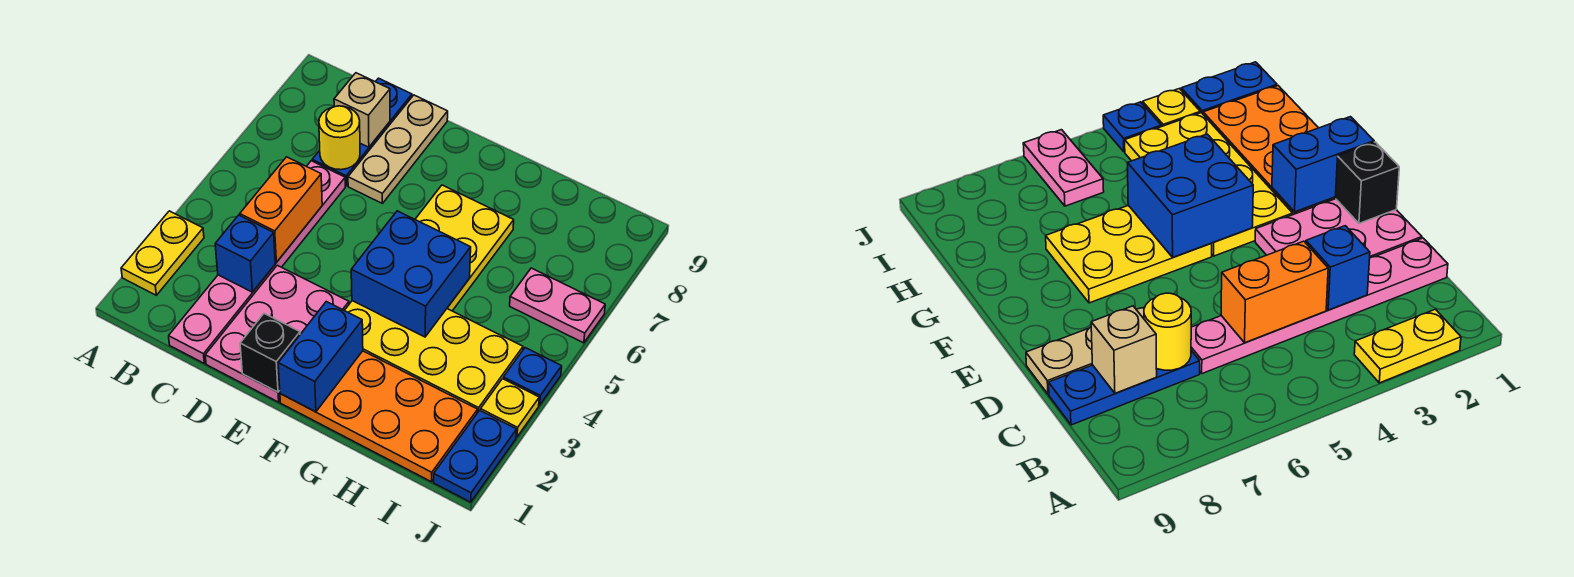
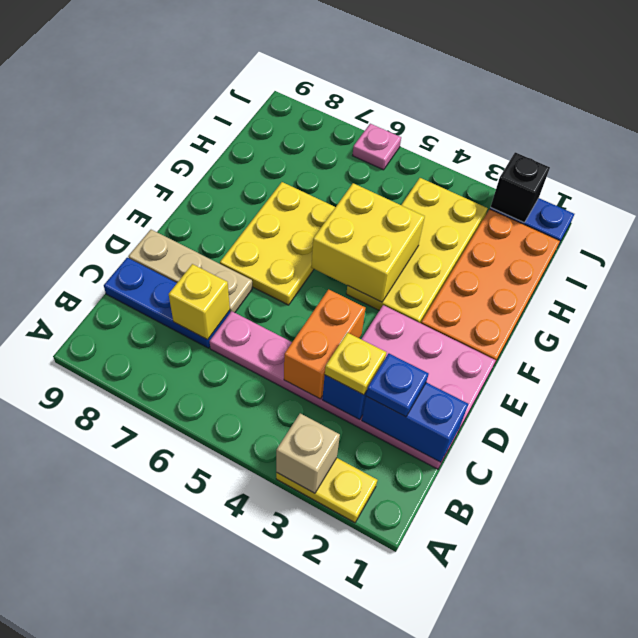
orange brick C4:C5 level 2 -> orange brick C4:D4 level 2
yellow round brick C7 level 2 -> yellow brick C7 level 2
tan brick C8 level 2 -> tan brick A3 level 2
black brick E1 level 2 -> black brick J2 level 2
blue brick F1:F2 level 2 -> blue brick C1:C2 level 2
blue brick F4:G5 level 2 -> yellow brick F4:G5 level 2
yellow plate F5:G7 level 1 -> yellow plate E6:G7 level 1
pink plate I6:J6 level 1 -> pink plate J6 level 1
yellow plate J3 level 1 -> yellow plate C3 level 3
blue plate J4 level 1 -> blue plate C2 level 3

